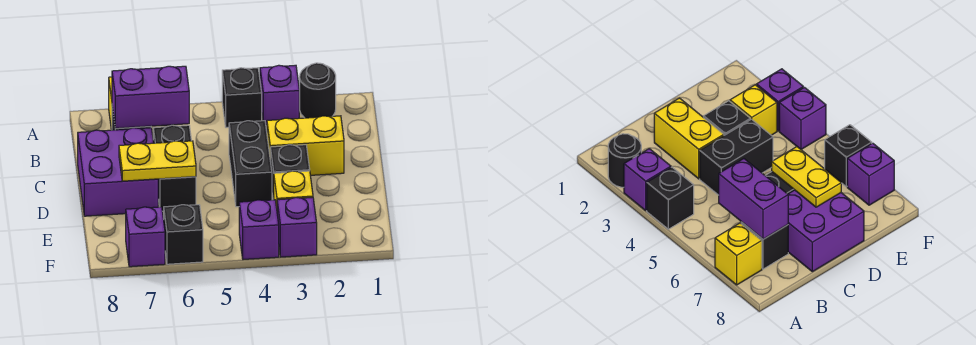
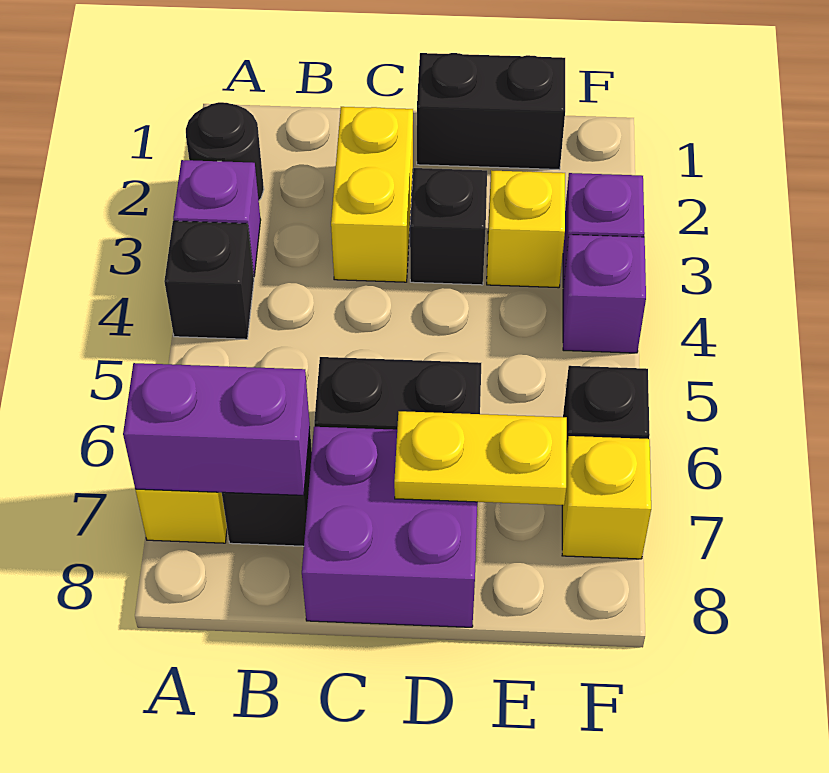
purple brick B6:B7 level 2 -> purple brick A7:B7 level 2
black brick C4:D4 level 1 -> black brick D1:E1 level 1
yellow plate D6:D7 level 2 -> yellow plate D7:E7 level 2
purple brick F7 level 1 -> yellow brick F7 level 1

